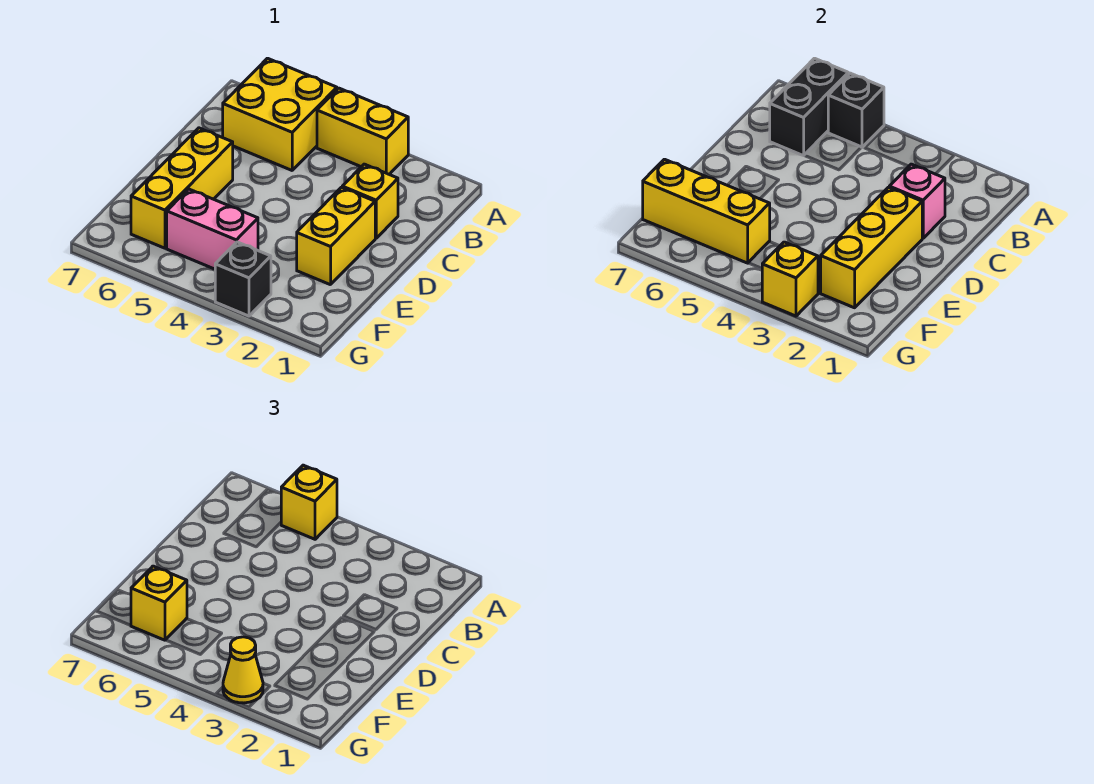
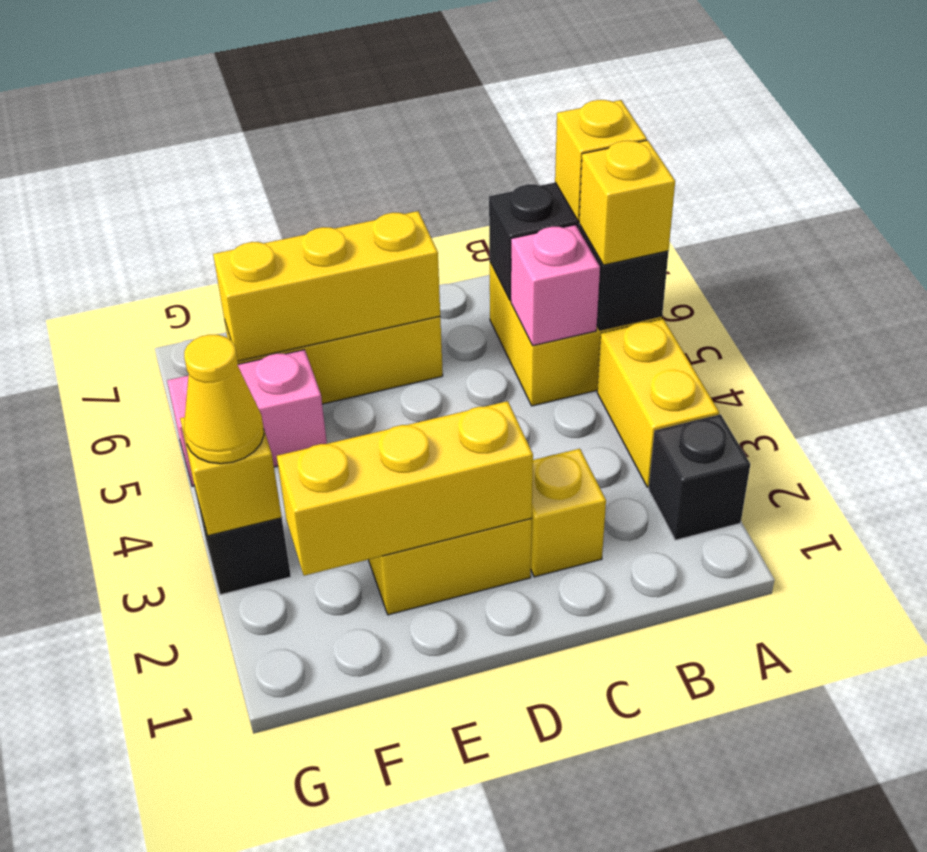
none -> black brick A2 level 1
pink brick C2 level 2 -> pink brick B5 level 2
pink brick F4:F5 level 1 -> pink brick F5:G5 level 1
yellow brick F5:F7 level 2 -> yellow brick D6:F6 level 2
yellow brick F6 level 3 -> yellow brick A6 level 3

